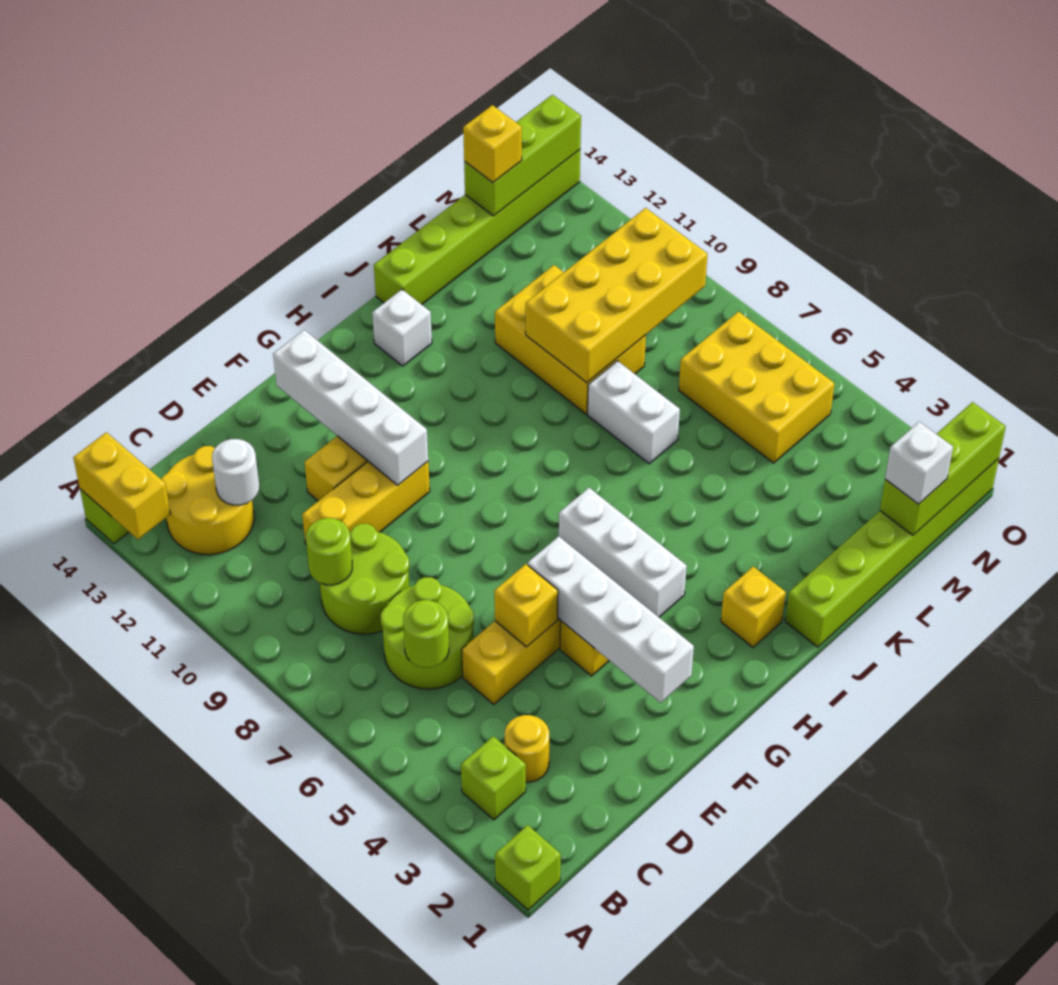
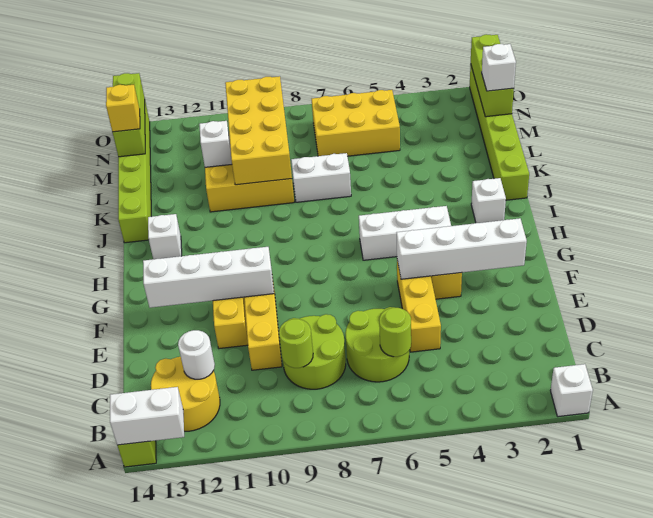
lime brick A1 level 1 -> white brick A1 level 1
yellow brick A13:A14 level 2 -> white brick A13:A14 level 2
lime brick B3 level 1 -> none
yellow round brick C3 level 1 -> none
yellow brick E5 level 2 -> none
yellow brick I2 level 1 -> white brick I2 level 1
none -> white brick L11 level 2

